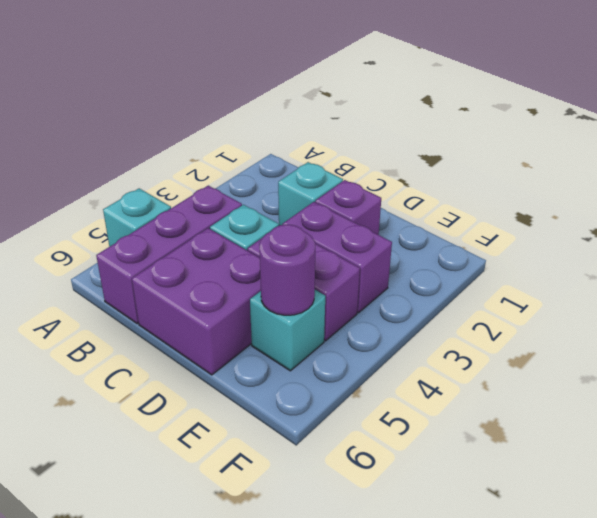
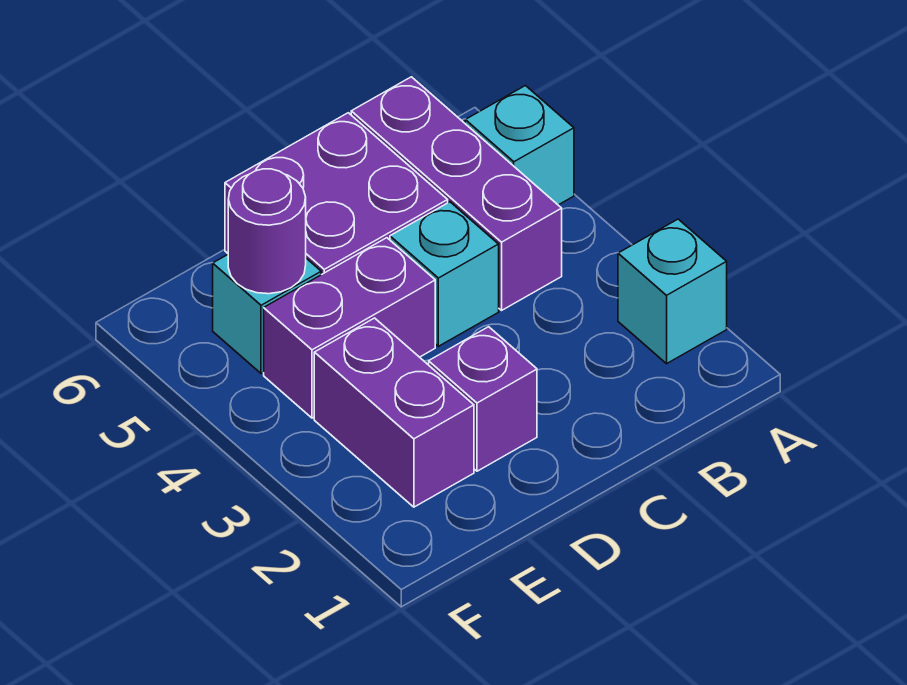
cyan brick C2 level 1 -> cyan brick A2 level 1
purple brick D3:E3 level 1 -> purple brick E2:E3 level 1

